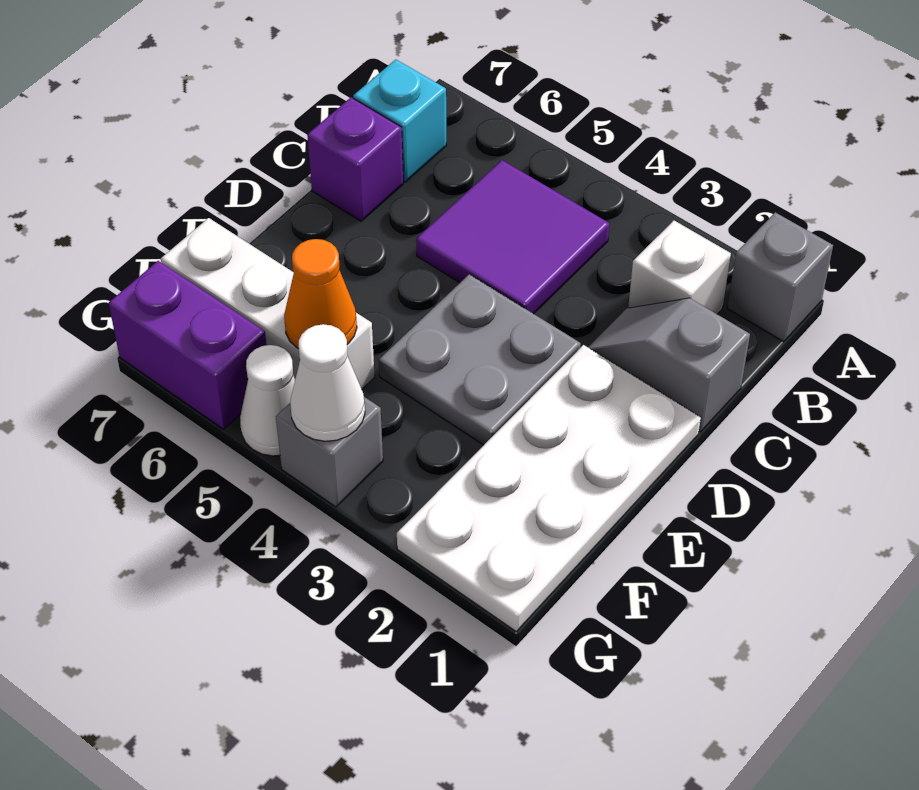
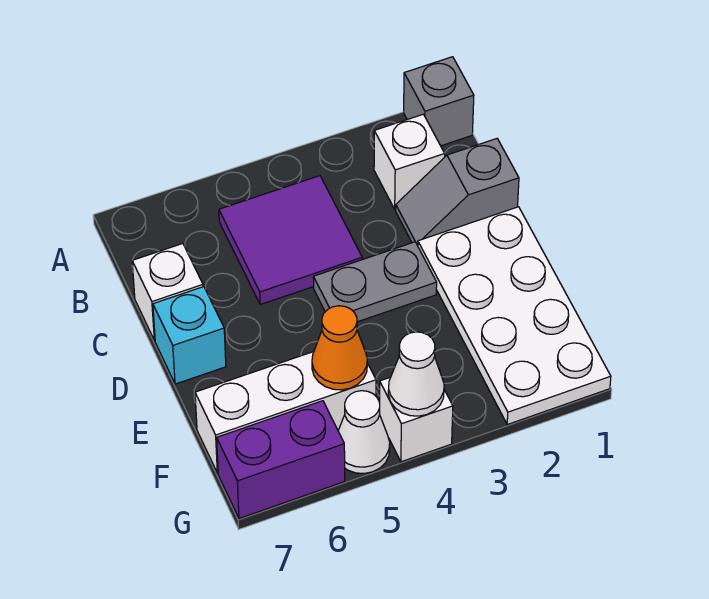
cyan brick B7 level 1 -> cyan brick D7 level 1
purple brick C7 level 1 -> white brick C7 level 1
grey plate D3:E4 level 1 -> grey plate D3:D4 level 1
grey brick G4 level 1 -> white brick G4 level 1

